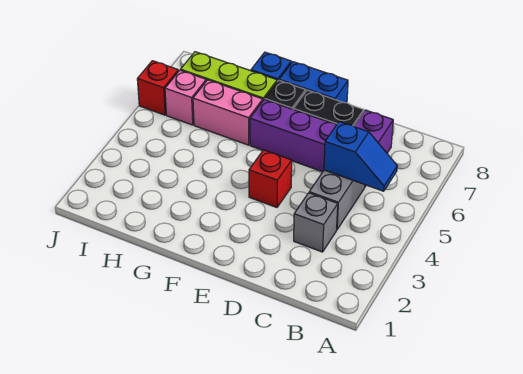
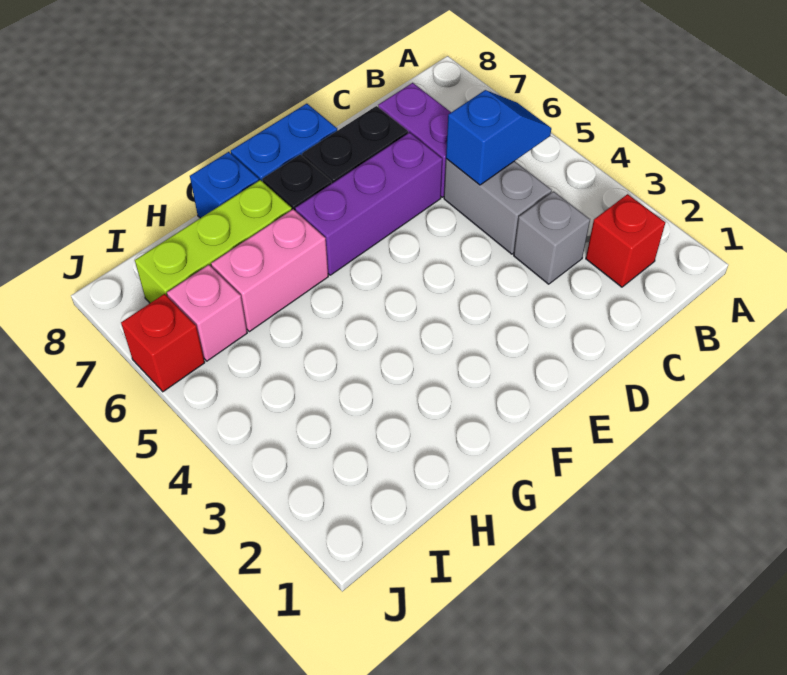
red brick E4 level 1 -> red brick B2 level 1

